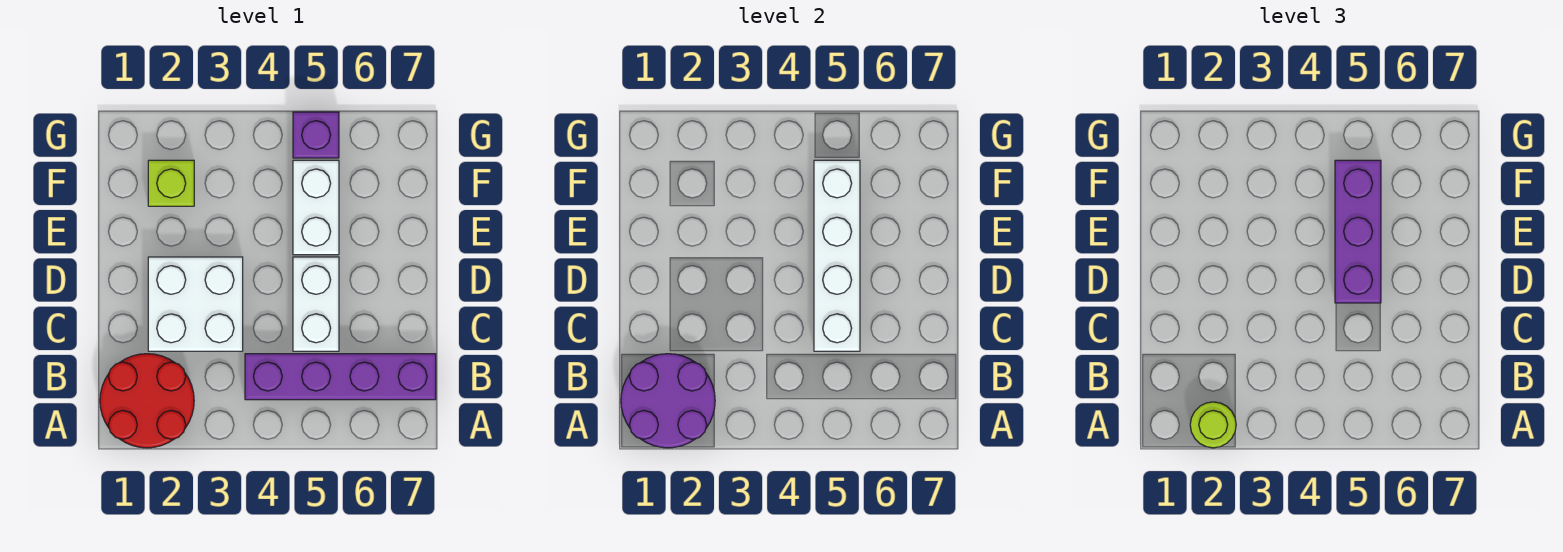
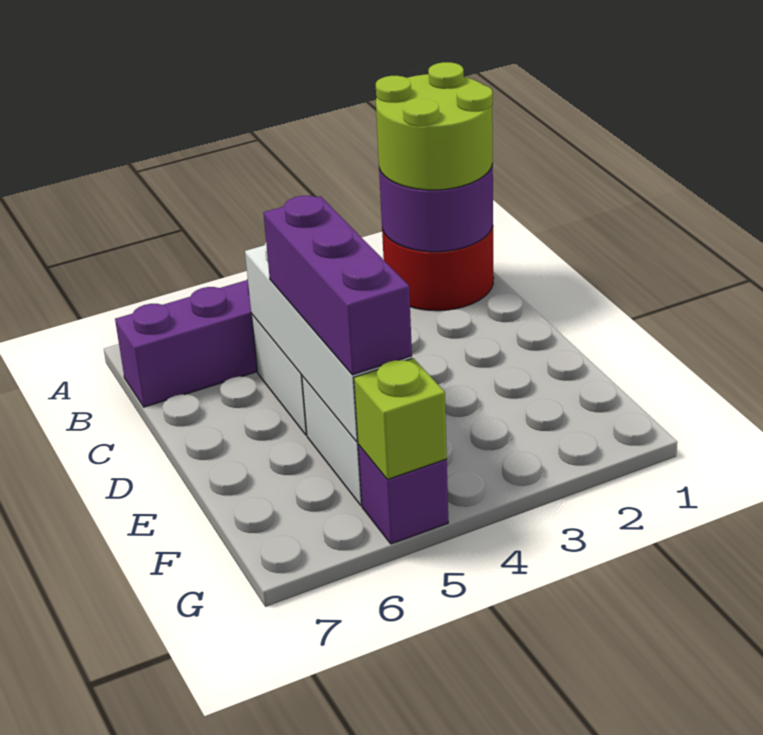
lime round brick A2 level 3 -> lime round brick A1:B2 level 3
white brick C2:D3 level 1 -> none
lime brick F2 level 1 -> lime brick G5 level 2

